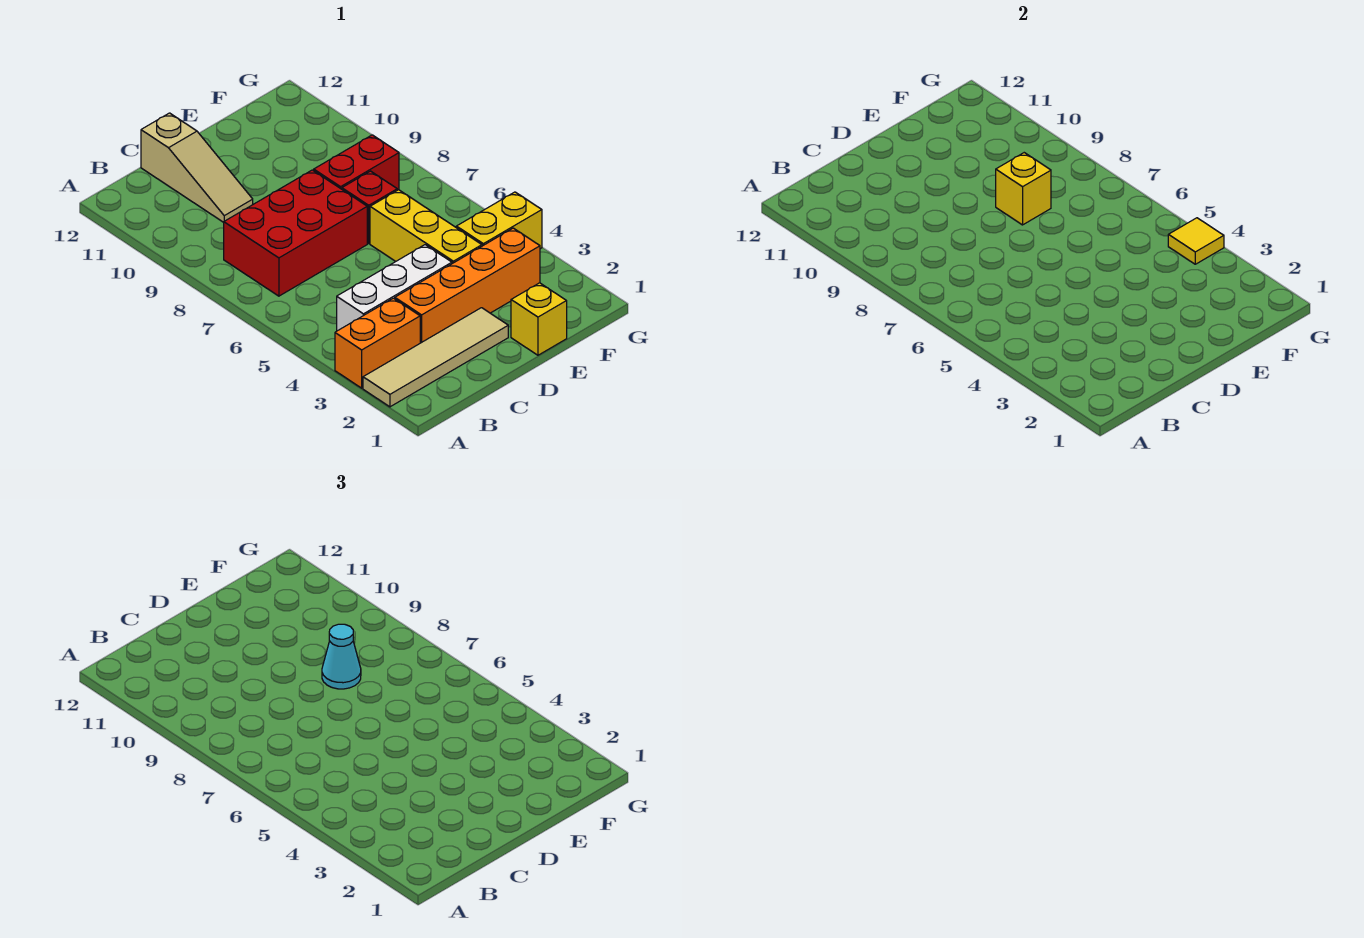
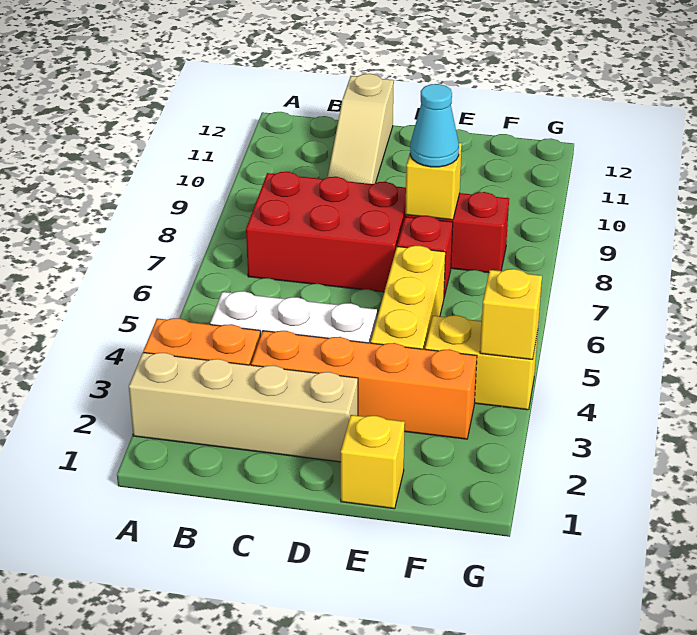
tan tile A2:D2 level 1 -> tan brick A2:D2 level 1
yellow tile G4 level 2 -> yellow brick G4 level 2

